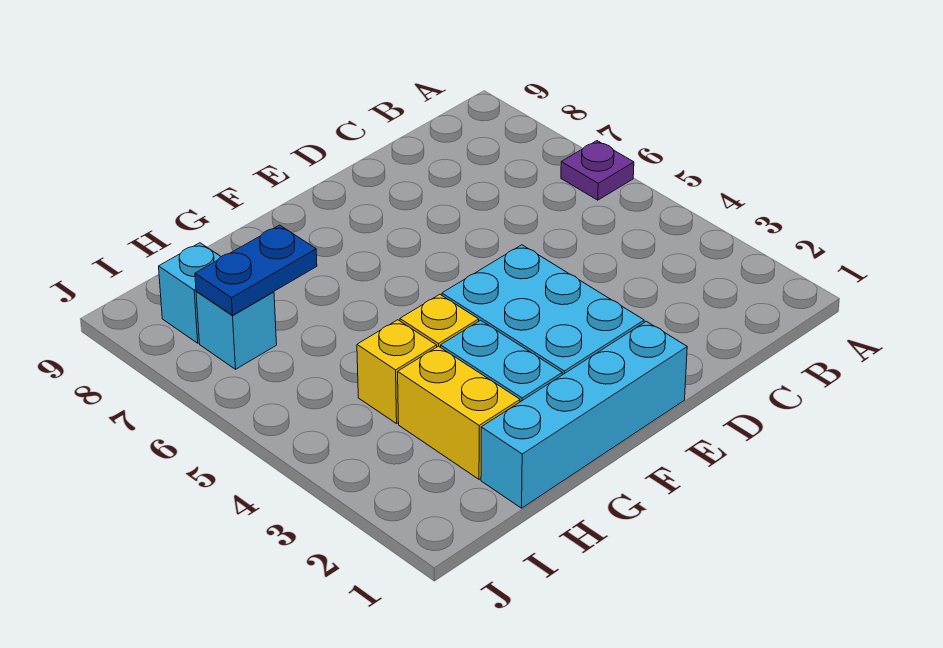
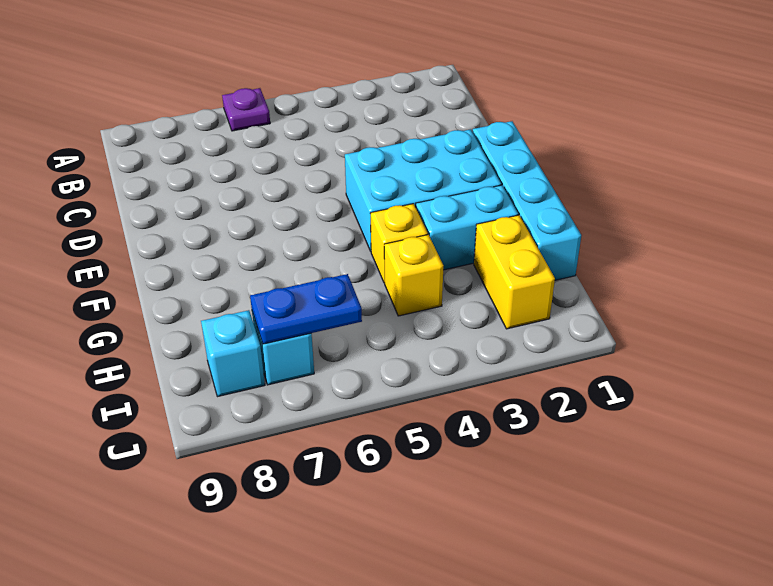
yellow brick H2:H3 level 1 -> yellow brick H2:I2 level 1
blue plate H7:I7 level 2 -> blue plate I6:I7 level 2

